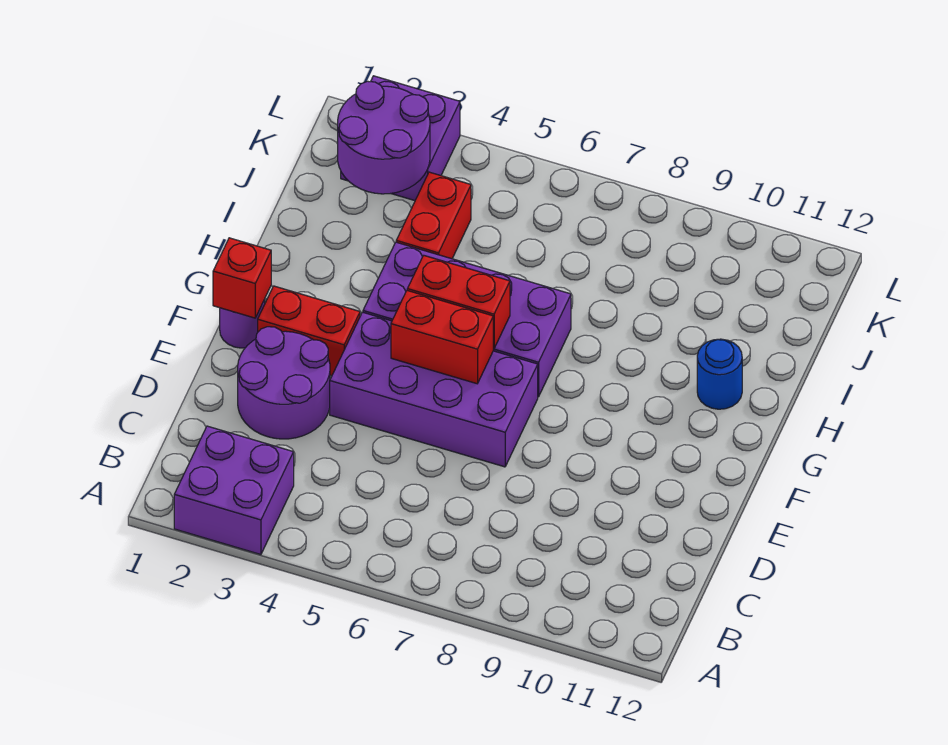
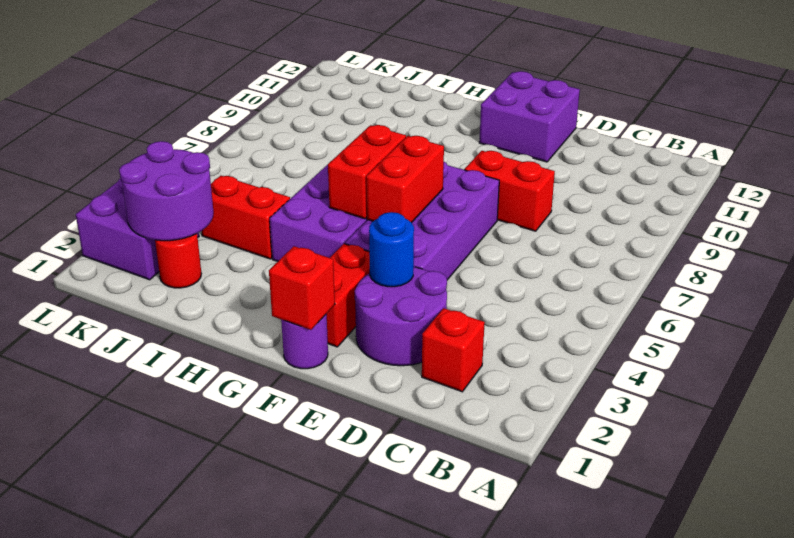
purple brick A2:B3 level 1 -> purple brick E11:F12 level 1
none -> red brick C2 level 1
none -> red brick D8:E8 level 1
blue round brick H11 level 1 -> blue round brick E3 level 2
none -> red round brick J2 level 1

